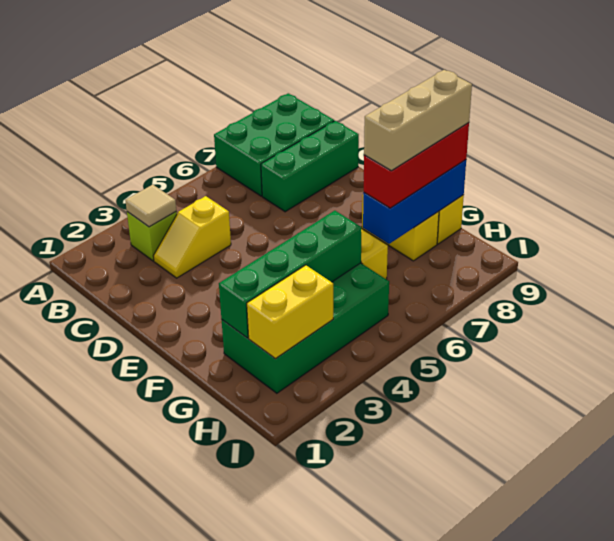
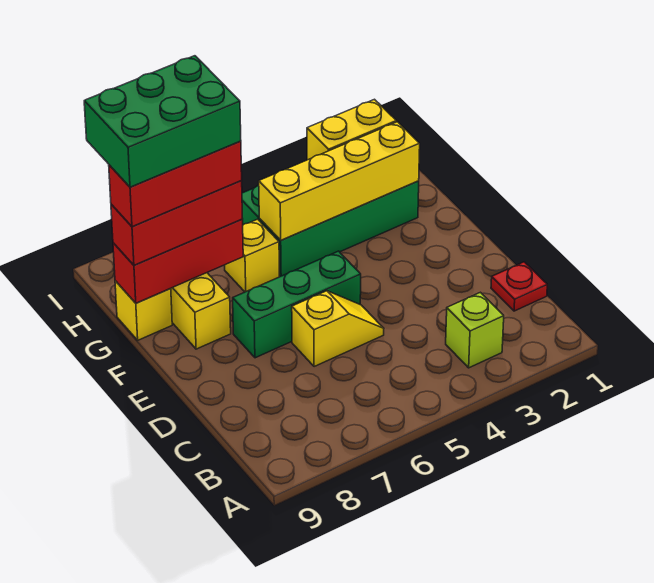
green brick A7:B9 level 1 -> green brick G7:H9 level 5
tan tile B3 level 2 -> none
none -> red plate C1 level 1
yellow slope C3:C4 level 1 top 4 -> yellow slope D5:D6 level 1 top 6
green brick C7:C9 level 1 -> green brick E5:E7 level 1
green brick G2:G5 level 2 -> yellow brick G2:G5 level 2
blue brick G7:G9 level 2 -> red brick G7:G9 level 2
tan brick G7:G9 level 4 -> red brick G7:G9 level 4

